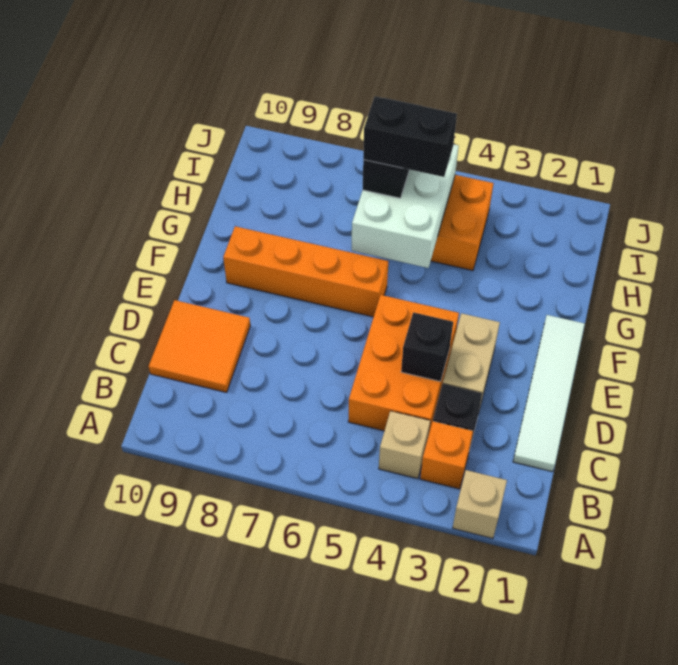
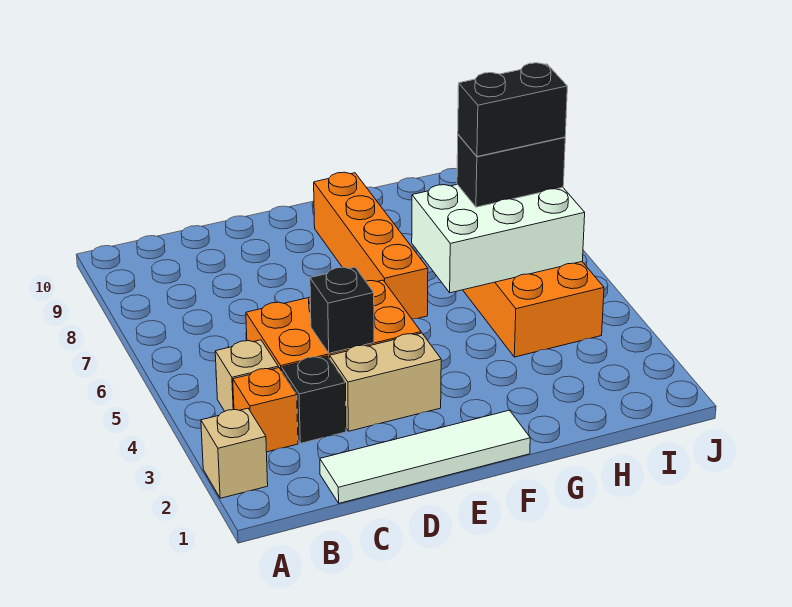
orange tile C9:D10 level 1 -> none
black brick H5:H6 level 4 -> black brick H6:I6 level 4

